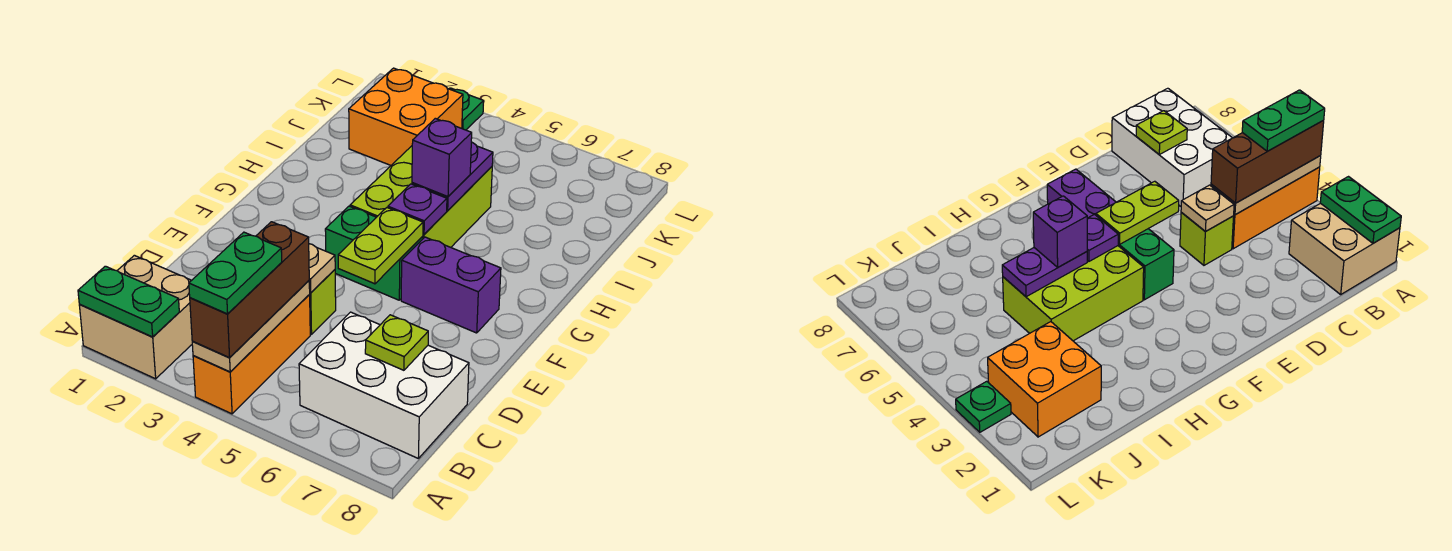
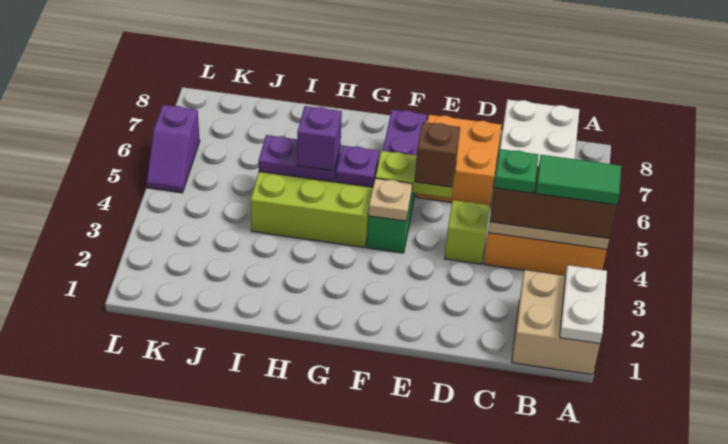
green plate A1:A2 level 2 -> white plate A1:A2 level 2
green plate A4:B4 level 4 -> green tile A4:B4 level 4
lime plate C7 level 2 -> none
tan plate D4 level 2 -> tan plate F4 level 2
none -> brown brick E5 level 3
orange brick J2:K3 level 1 -> orange brick D6:E7 level 1
green plate L3 level 1 -> green plate C4 level 4
none -> purple slope L5:L6 level 1 top 6

